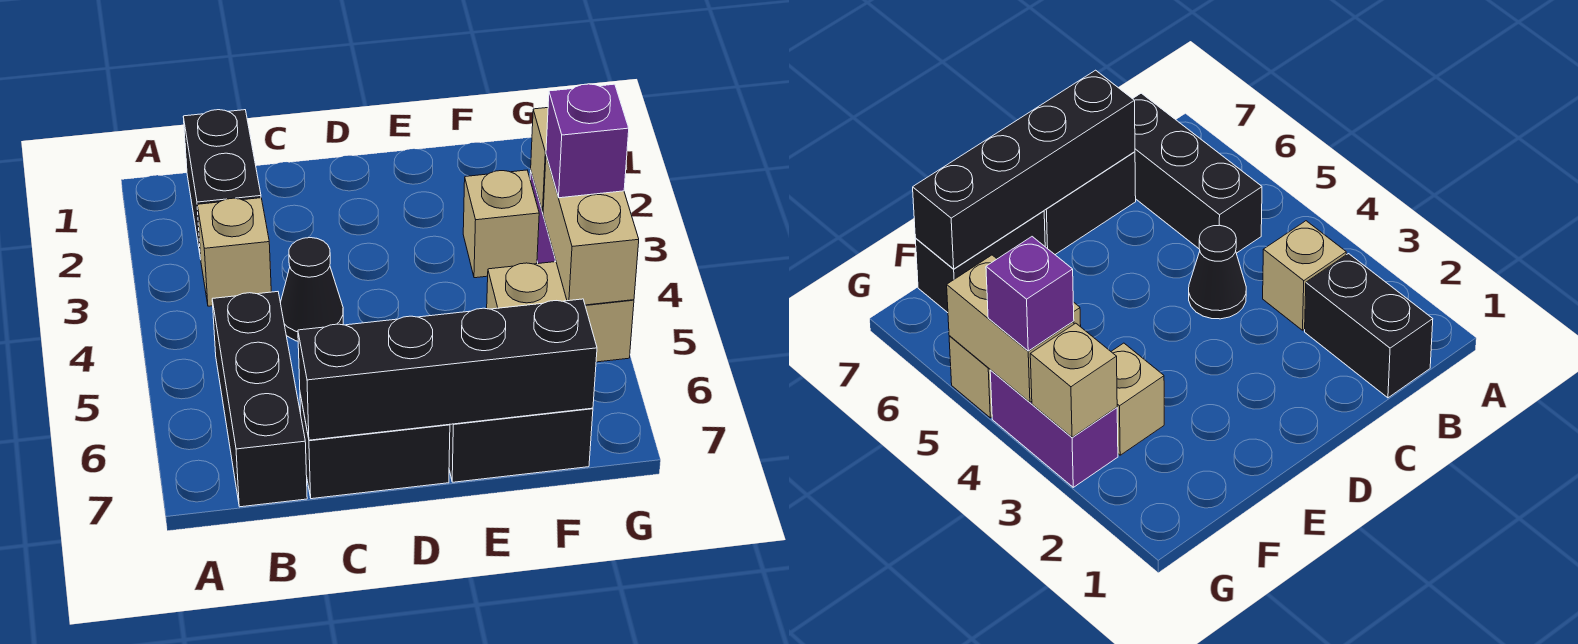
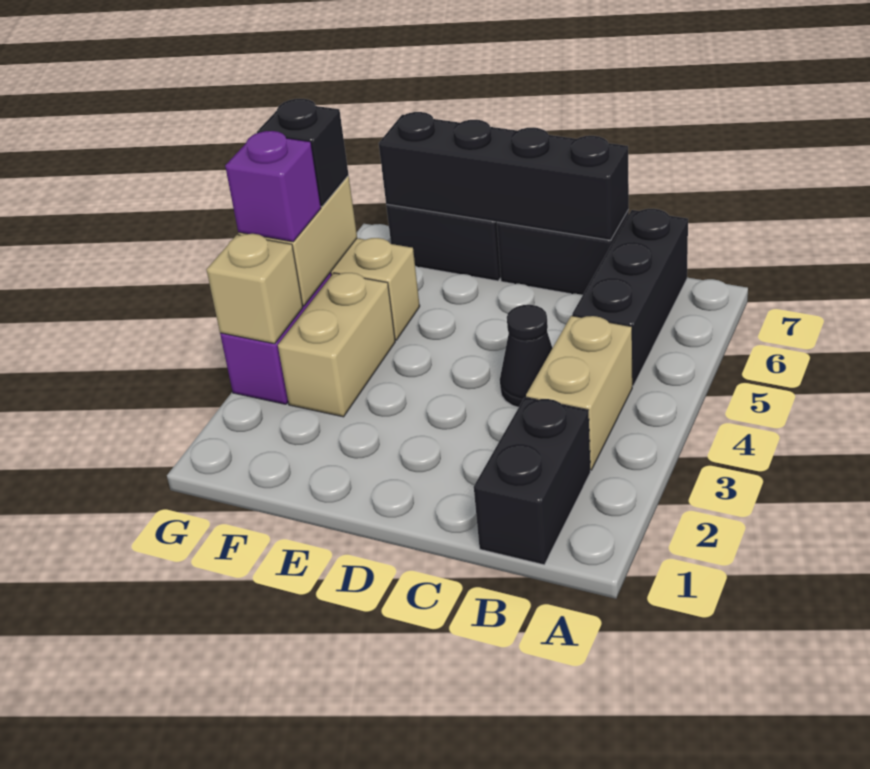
tan brick B3 level 1 -> tan brick B3:B4 level 1
tan brick F3 level 1 -> tan brick F3:F4 level 1
none -> black brick G5 level 3

